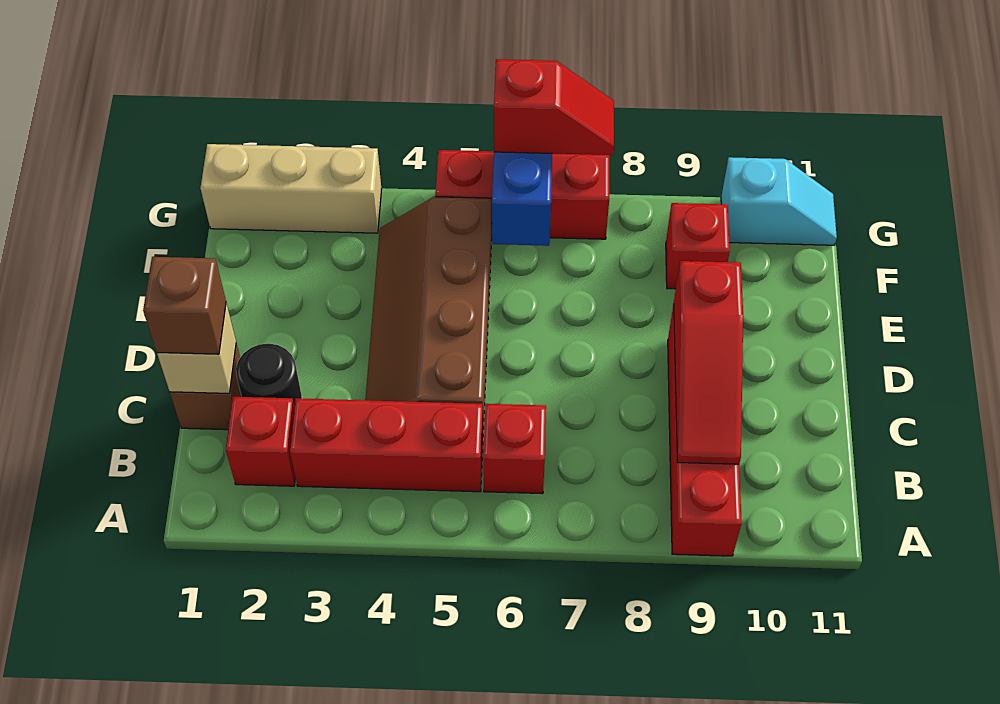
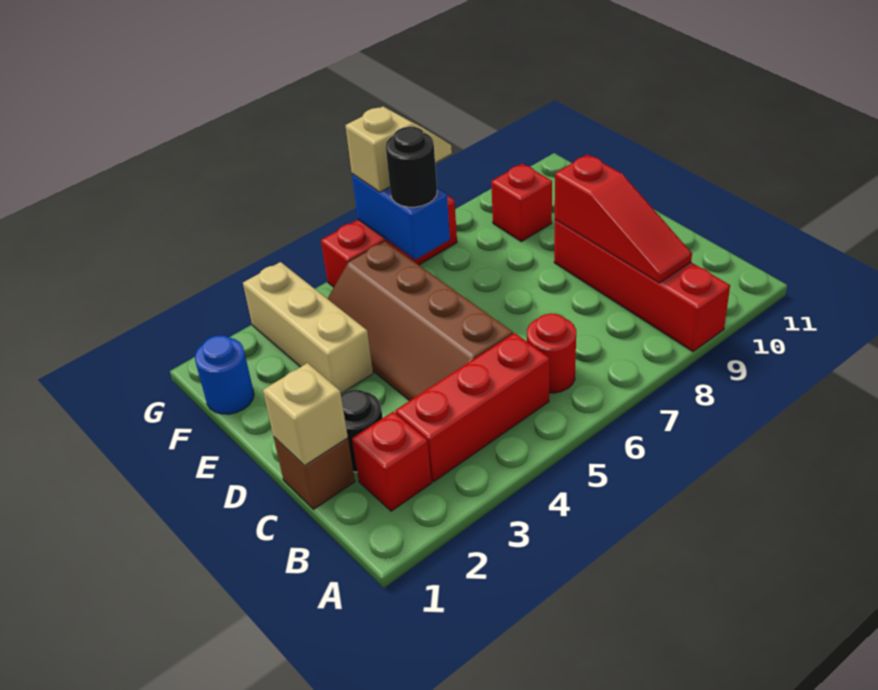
red brick B6 level 1 -> red round brick B6 level 1
brown brick C1 level 3 -> none
none -> blue round brick F1 level 1
none -> black round brick F6 level 3
tan brick G1:G3 level 1 -> tan brick E3:G3 level 1
red slope G6:G7 level 3 top 6 -> tan slope G6:G7 level 3 top 6
cyan slope G10:G11 level 1 top 10 -> none

